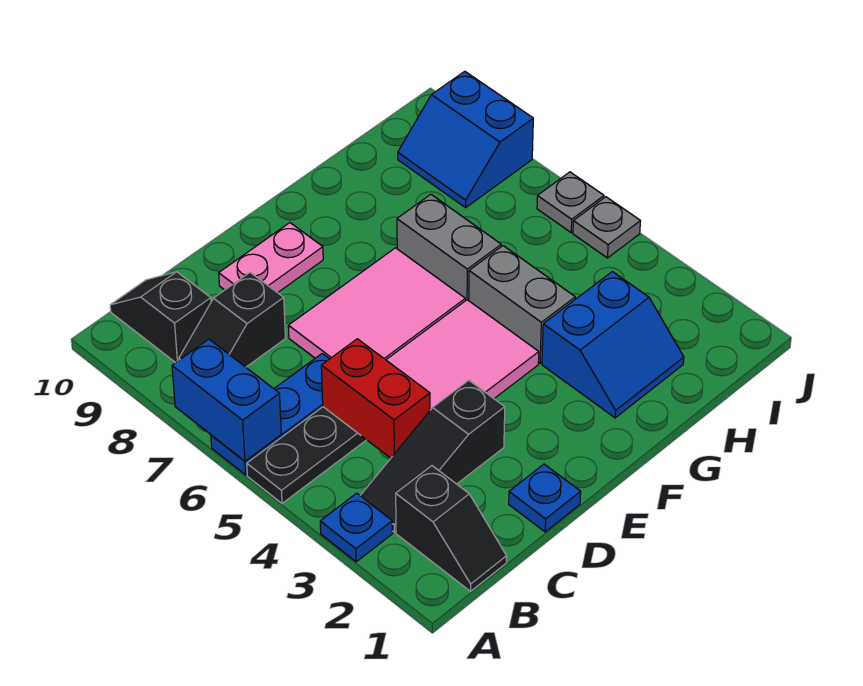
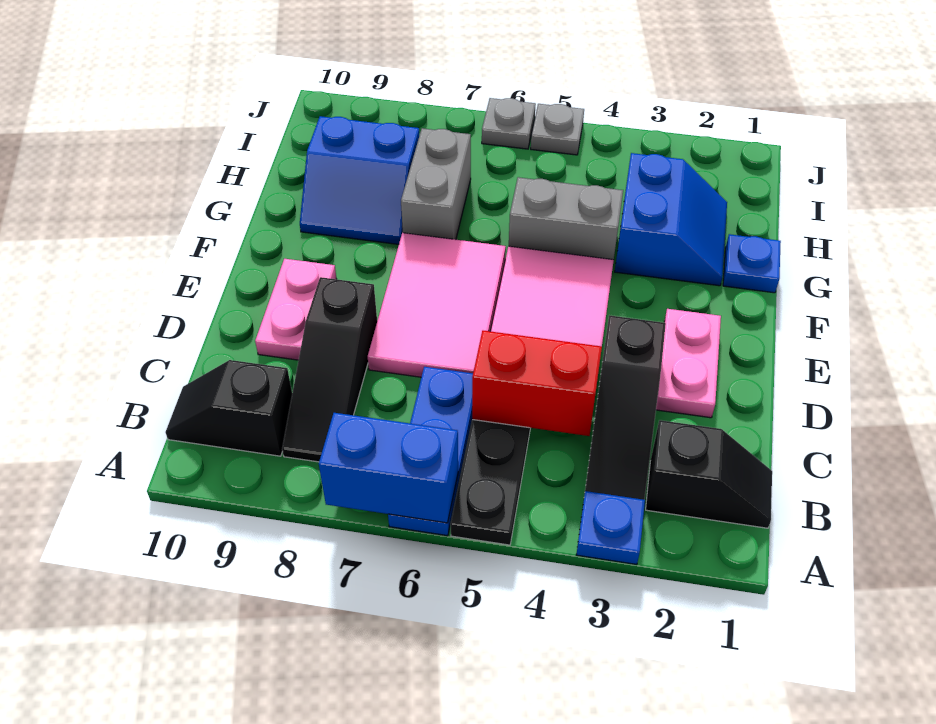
black slope B8:C8 level 1 top C -> black slope B8:D8 level 1 top D
blue plate D1 level 1 -> blue plate G1 level 1
none -> pink plate D2:E2 level 1
grey brick G6:G7 level 1 -> grey brick G7:H7 level 1
blue slope I8:J9 level 1 top J -> blue slope G8:H9 level 1 top H

